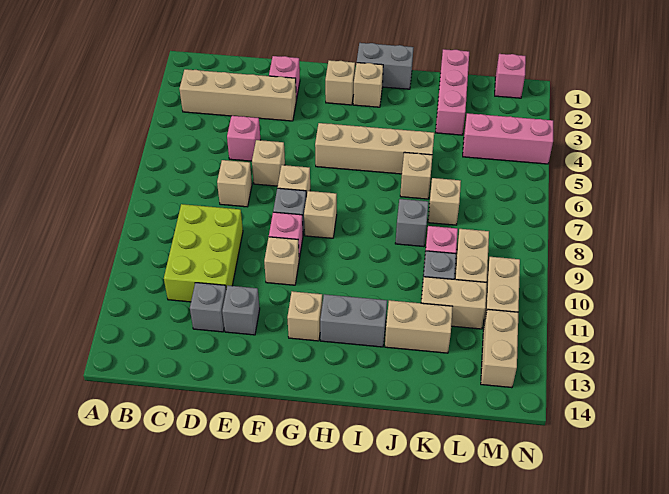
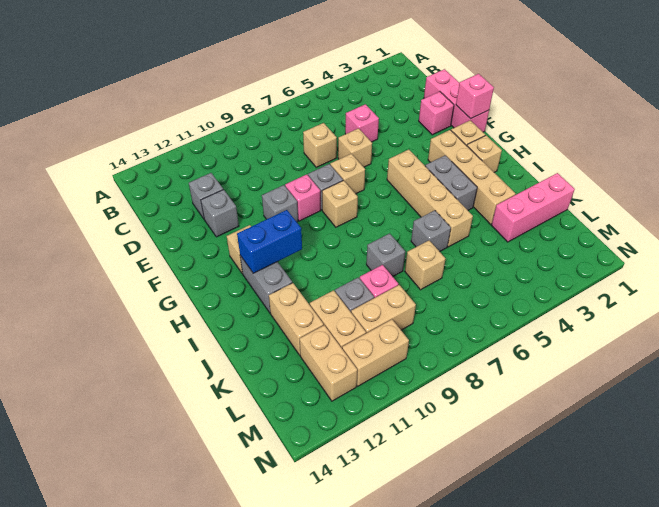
tan brick B3:E3 level 1 -> tan brick G3:J3 level 1
lime brick C9:D11 level 1 -> none
tan brick F10 level 1 -> grey brick F10 level 1
grey brick H1:I1 level 1 -> grey brick H4:I4 level 1
none -> blue brick H11:H12 level 2
tan brick J6 level 1 -> grey brick J6 level 1
pink brick L4:N4 level 1 -> pink brick D1:F1 level 1
pink brick M1 level 1 -> pink brick F1 level 2
tan brick M12:M13 level 1 -> tan brick L12:M12 level 1

